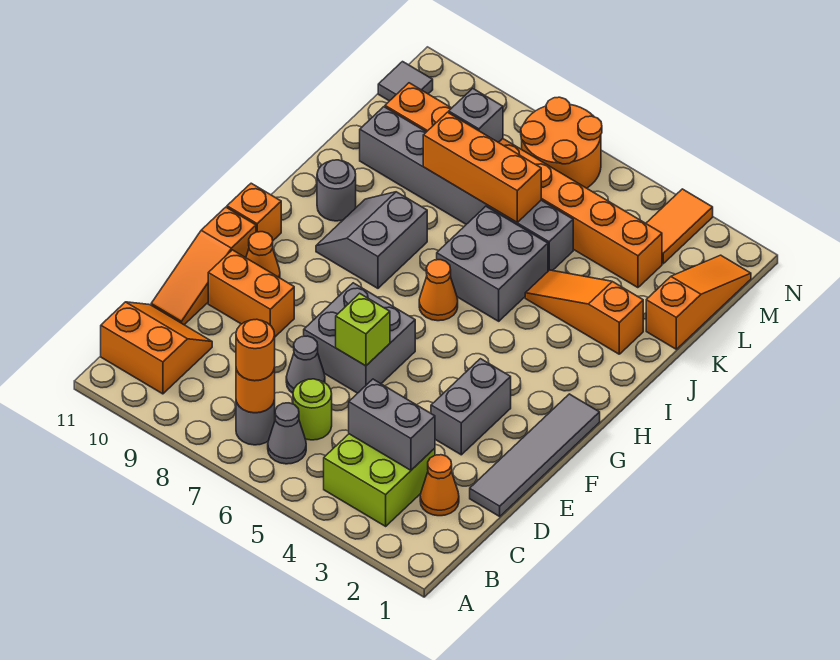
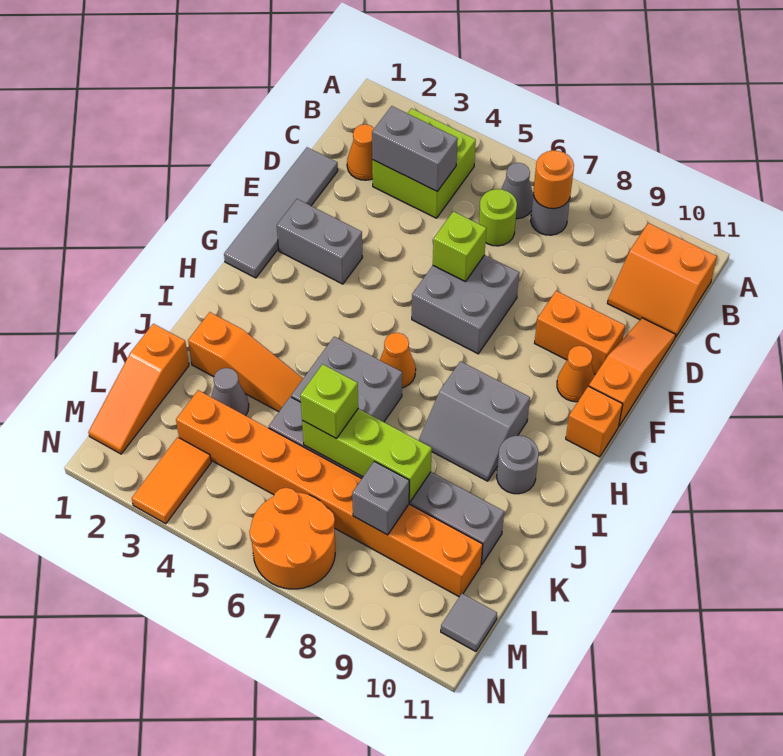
orange round brick B7 level 3 -> none
grey cone D7 level 1 -> grey cone K3 level 1
grey brick E3:F3 level 1 -> grey brick F2:F3 level 1
grey slope H8:I9 level 1 top 8 -> grey slope H8:I9 level 1 top H
orange brick K6:K8 level 2 -> lime brick K6:K8 level 2
none -> lime brick K6 level 3

